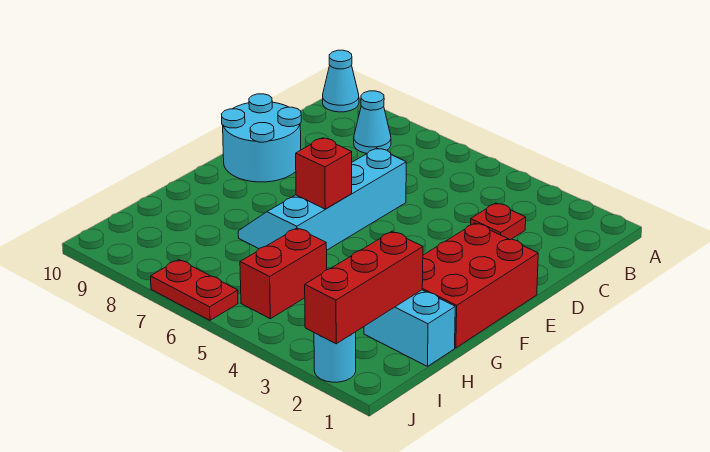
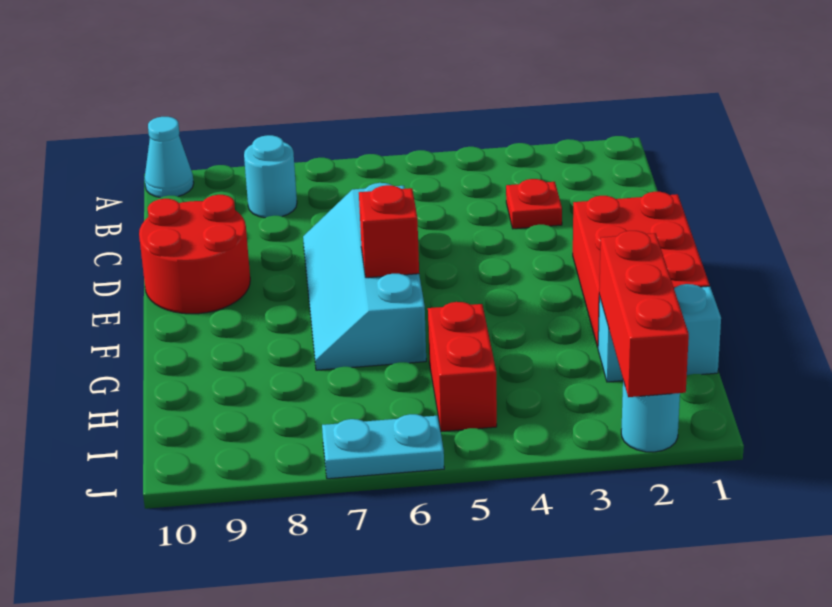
cyan cone B8 level 1 -> cyan round brick B8 level 1
cyan round brick D9:E10 level 1 -> red round brick D9:E10 level 1
red plate J6:J7 level 1 -> cyan plate J6:J7 level 1

